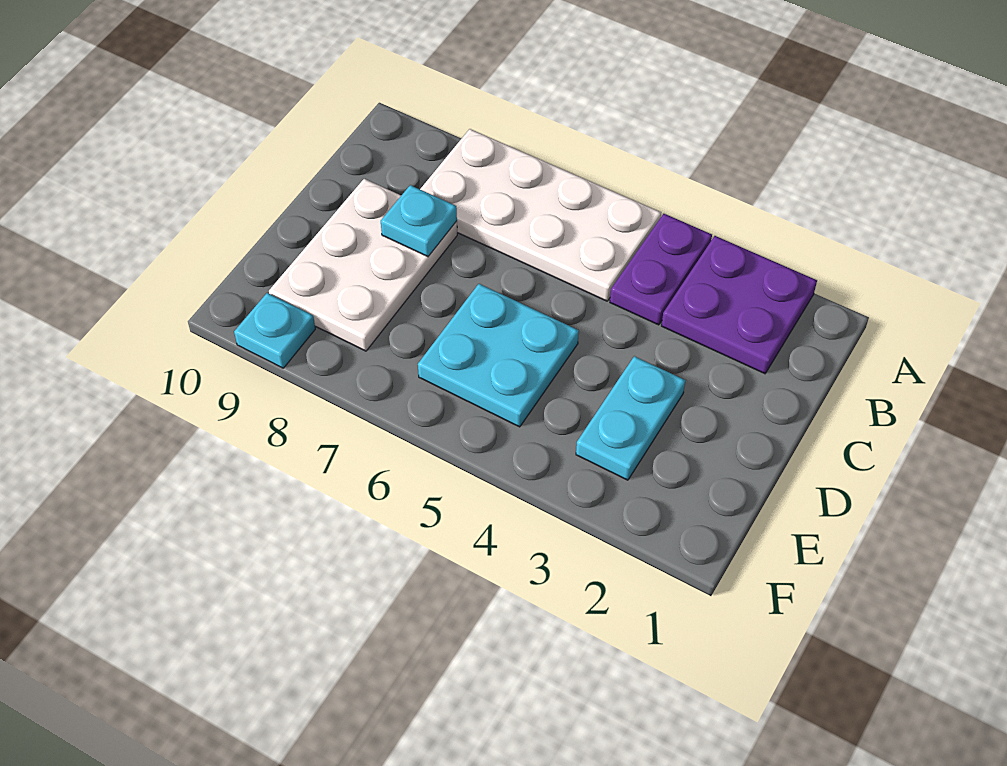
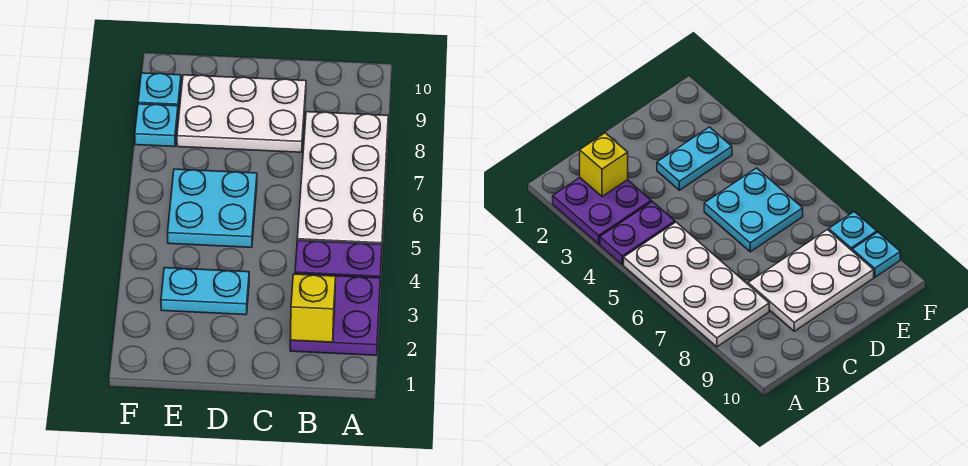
none -> yellow brick B2 level 2
cyan plate C8 level 2 -> cyan plate F8 level 1

